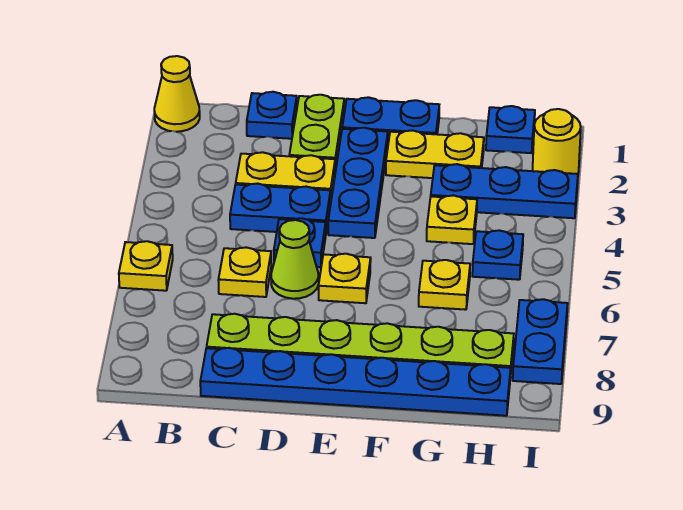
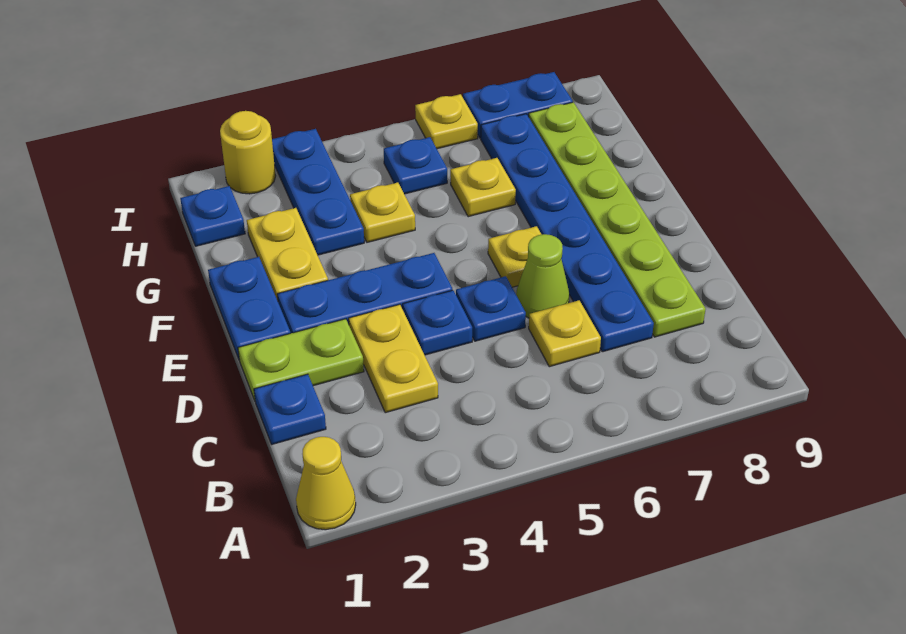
yellow plate A6 level 1 -> yellow plate I6 level 1
blue plate C4:D4 level 1 -> blue plate D4 level 1
blue plate C9:H9 level 1 -> blue plate C7:H7 level 1

